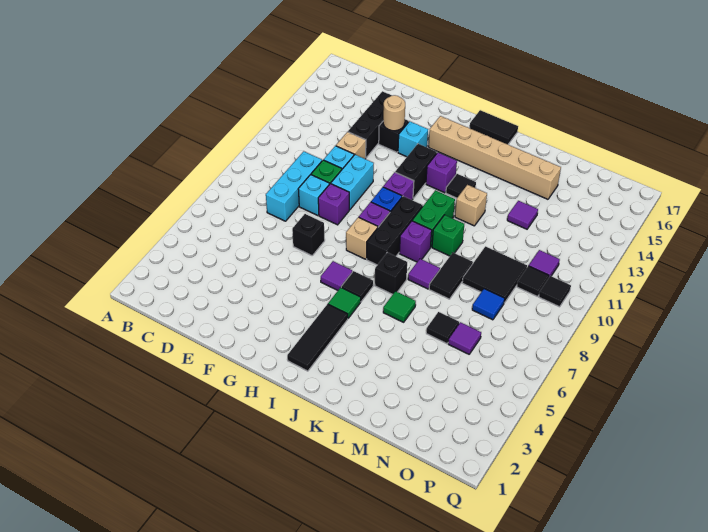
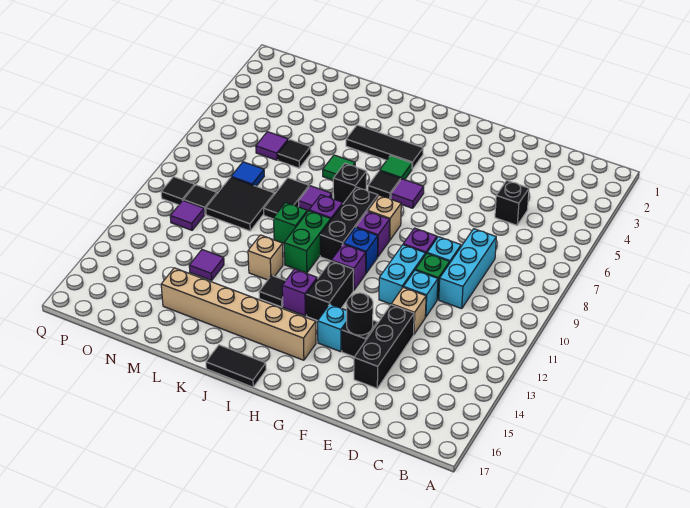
black brick F7 level 1 -> black brick D5 level 1
tan round brick F14 level 2 -> black round brick F14 level 2
black tile I2:I4 level 1 -> black tile I4:K4 level 1

